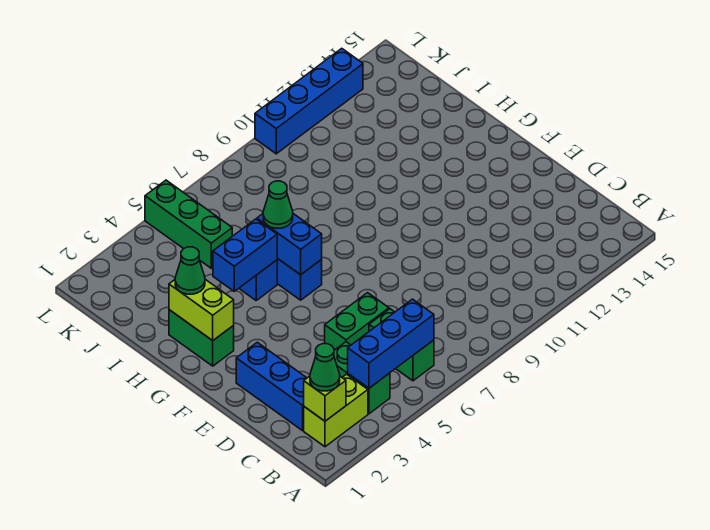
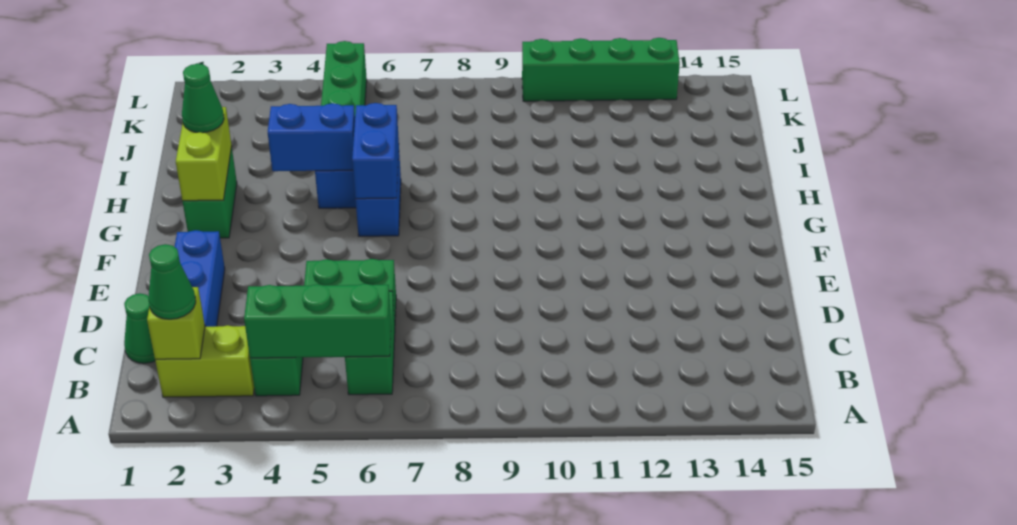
blue brick B4:B6 level 2 -> green brick B4:B6 level 2
green cone H6 level 3 -> green cone C1 level 1
blue brick L10:L13 level 1 -> green brick L10:L13 level 1

